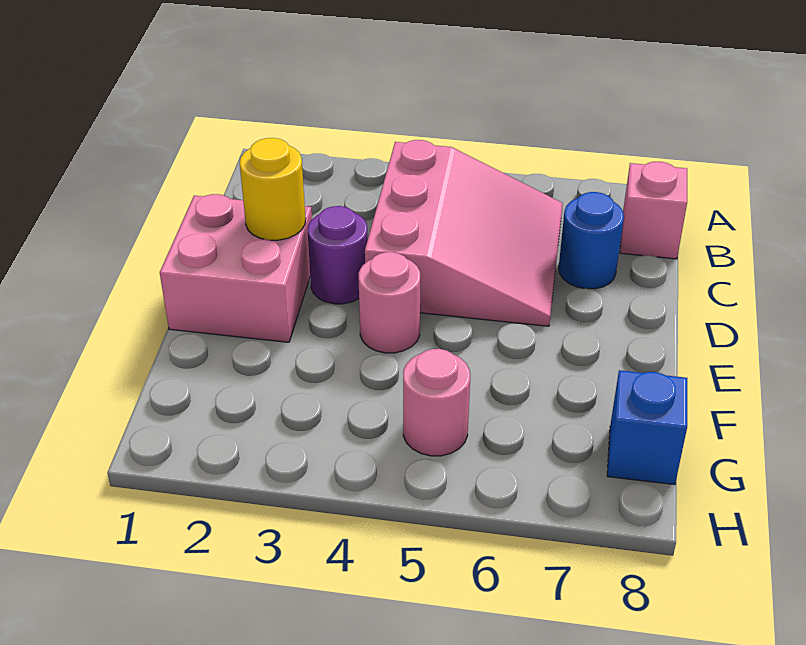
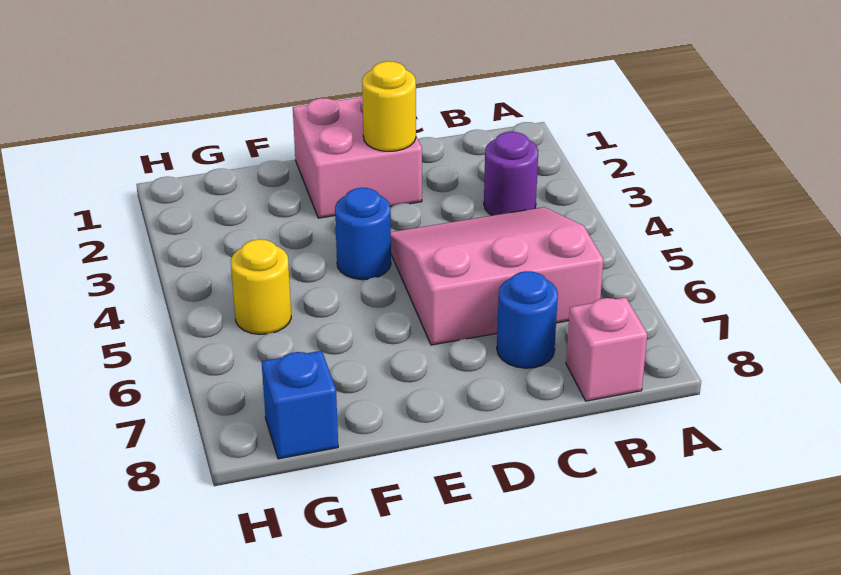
pink slope B4:D6 level 1 top 4 -> pink slope B4:D6 level 1 top 6
purple round brick D3 level 1 -> purple round brick B3 level 1
pink round brick E4 level 1 -> blue round brick E4 level 1
pink round brick G5 level 1 -> yellow round brick G5 level 1

